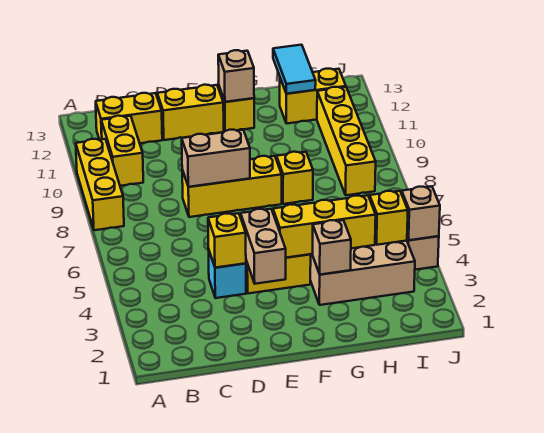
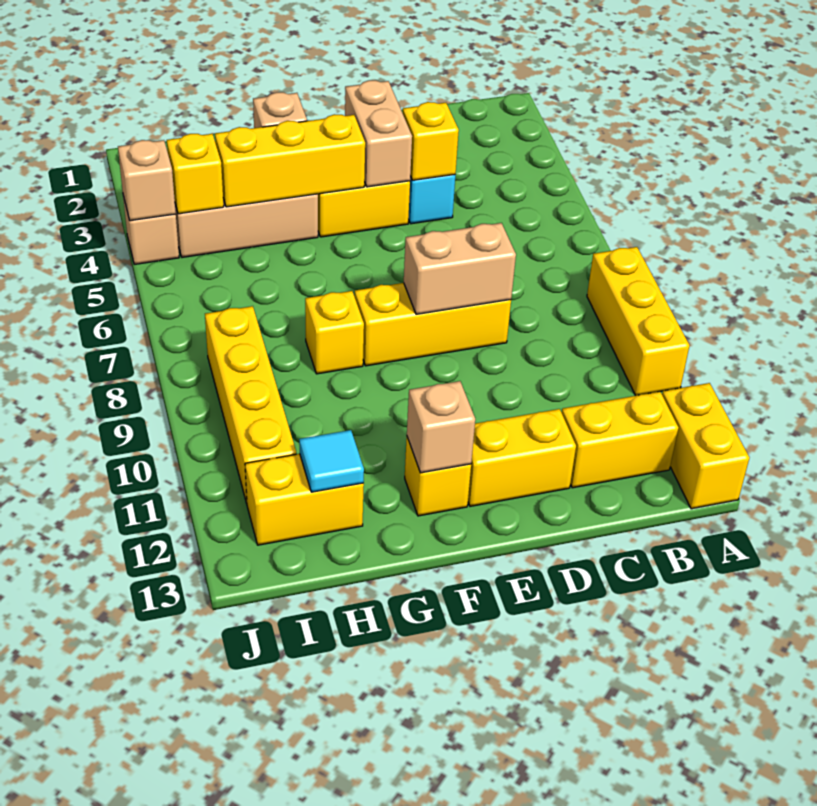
yellow brick B10:B11 level 1 -> yellow brick A12:A13 level 1
cyan tile H12:H13 level 2 -> cyan tile H12 level 2

